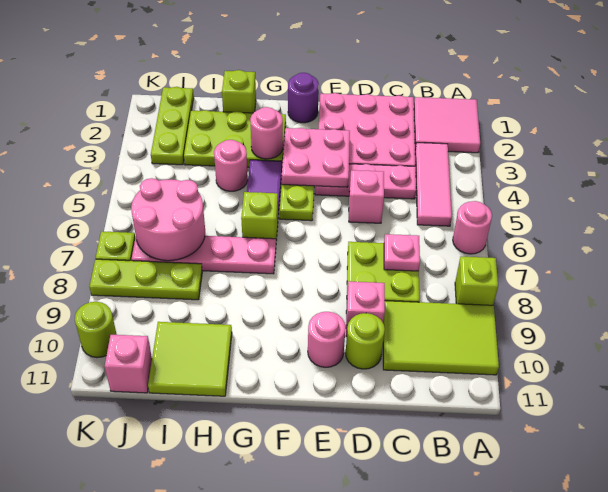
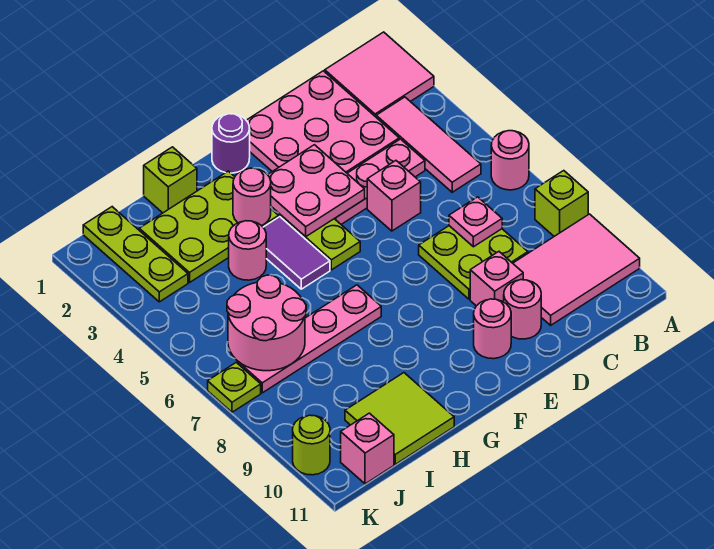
lime tile A9:C10 level 1 -> pink tile A9:C10 level 1
lime round brick D10 level 1 -> pink round brick D10 level 1
lime brick G6 level 1 -> none
lime plate I8:K8 level 1 -> none

